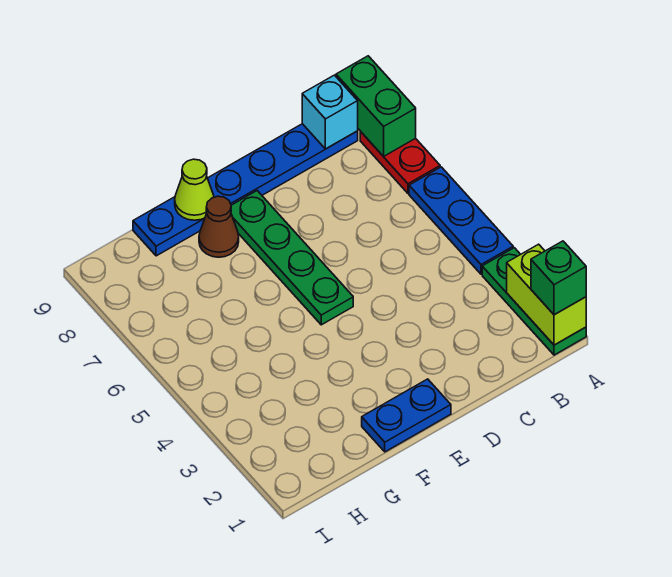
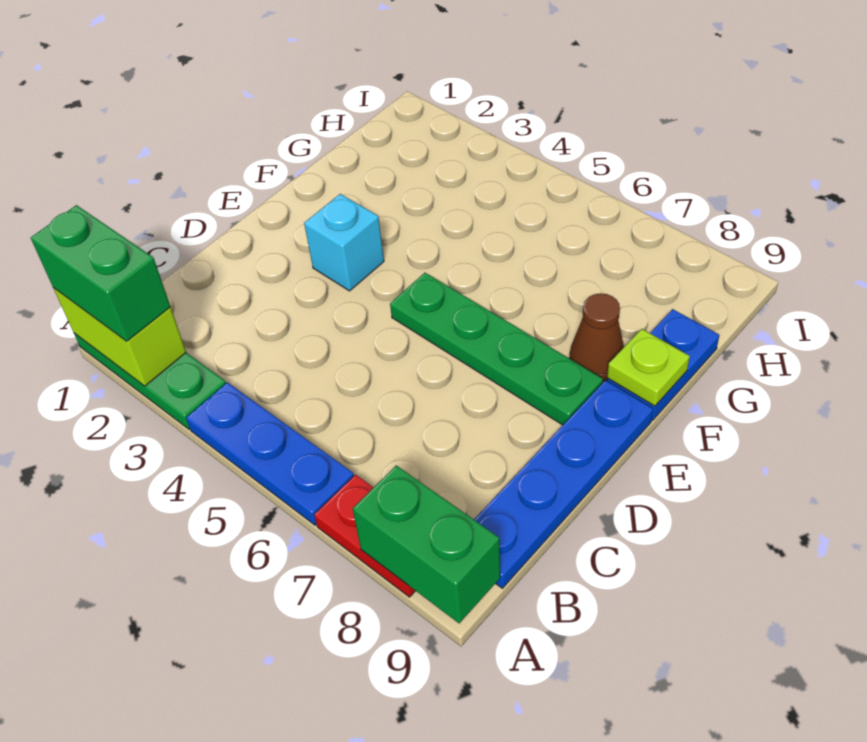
green brick A1 level 3 -> green brick A1:A2 level 3
cyan brick B9 level 2 -> cyan brick E3 level 1
blue plate E1:F1 level 1 -> none
lime cone F9 level 2 -> lime plate F9 level 2

